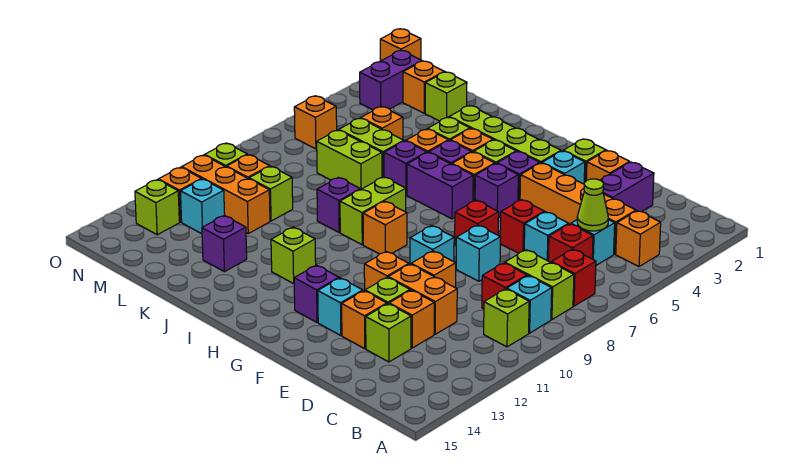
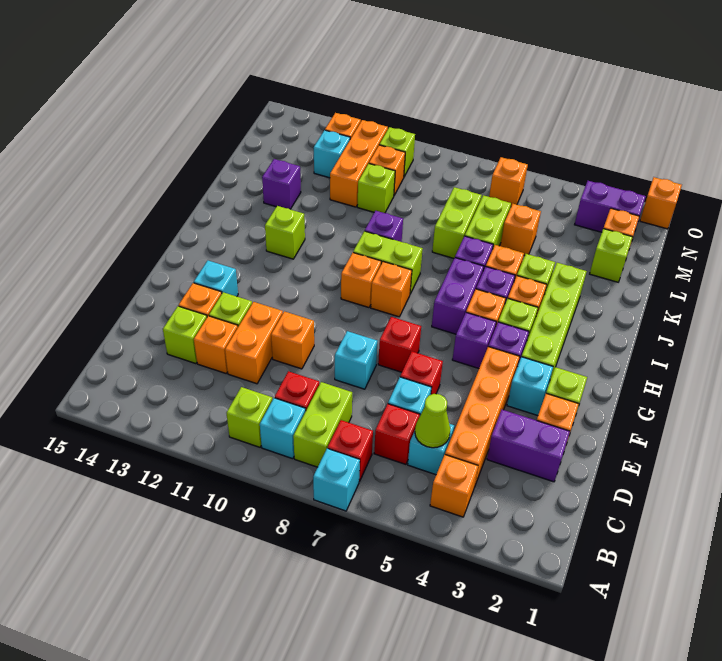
cyan brick F9 level 1 -> cyan brick A7 level 1
orange brick F11 level 1 -> orange brick H8 level 1
purple brick G13 level 1 -> none
lime brick N13 level 1 -> none

